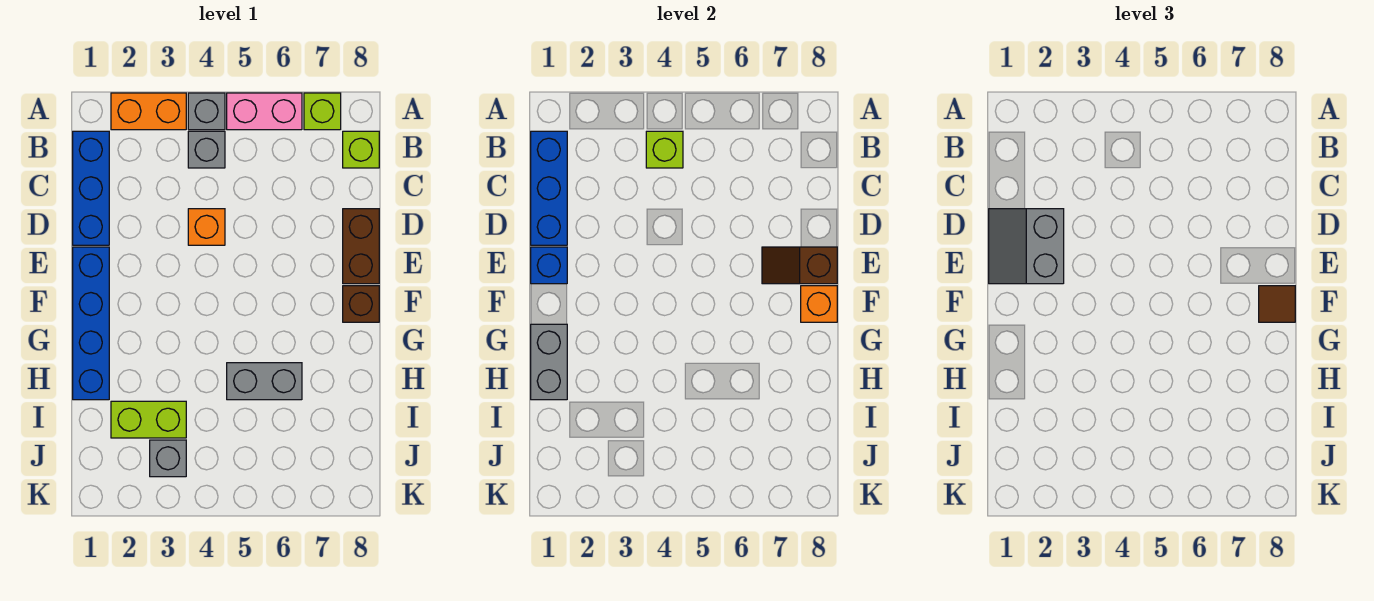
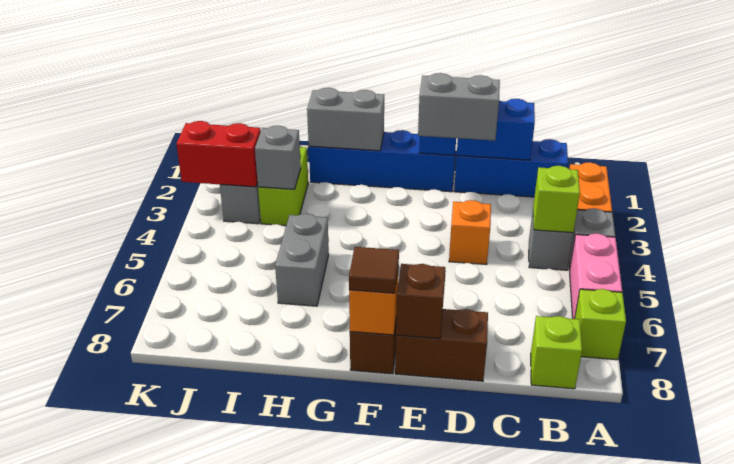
blue brick B1:D1 level 2 -> blue brick C1:D1 level 2
none -> grey brick I3 level 2
none -> red brick J3:K3 level 2

